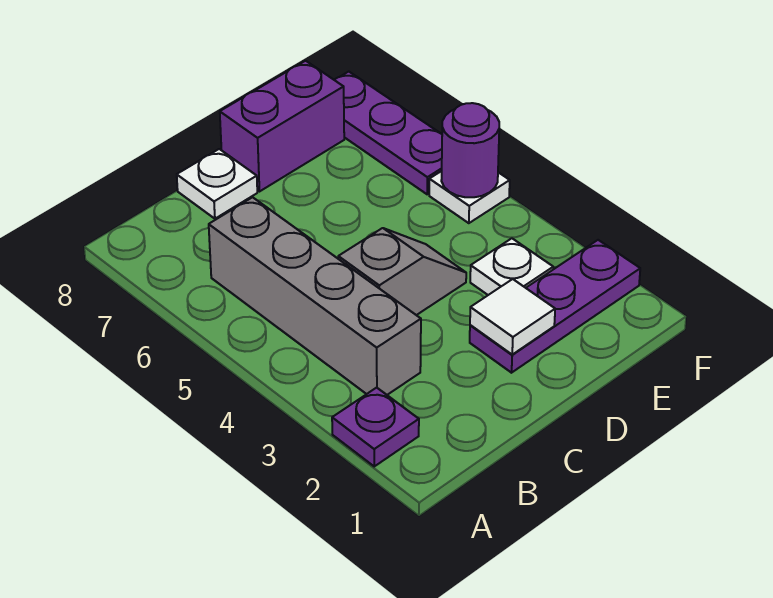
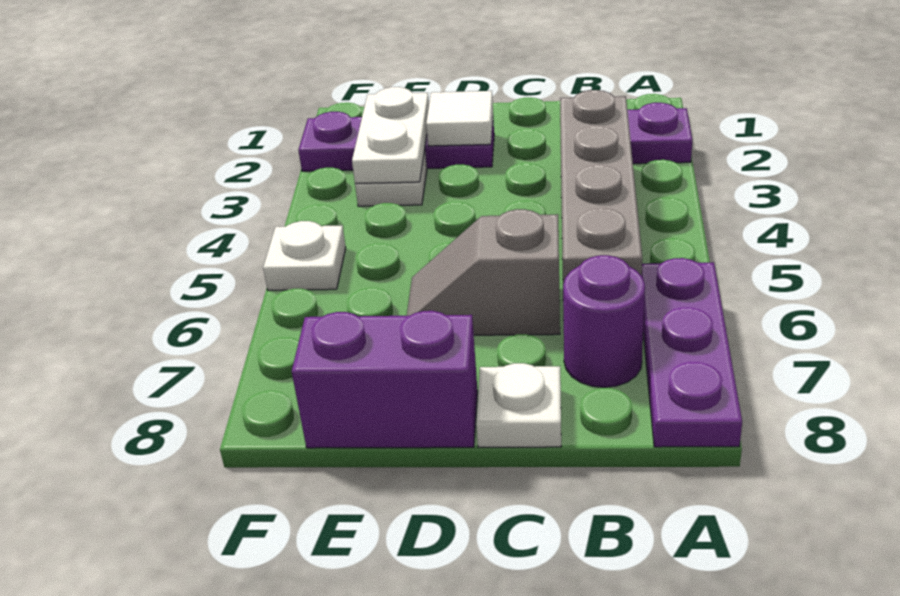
grey slope C4:D4 level 1 top C -> grey slope C6:D6 level 1 top C
none -> white plate E2:E3 level 2
purple round brick F5 level 2 -> purple round brick B7 level 1
purple plate F6:F8 level 1 -> purple plate A6:A8 level 1

